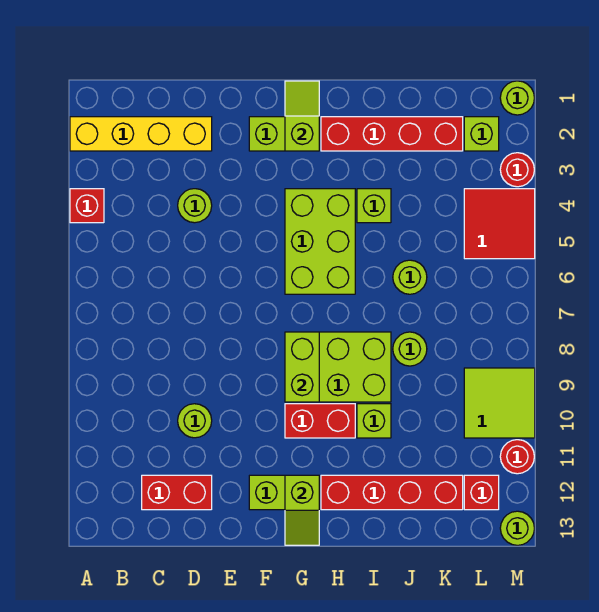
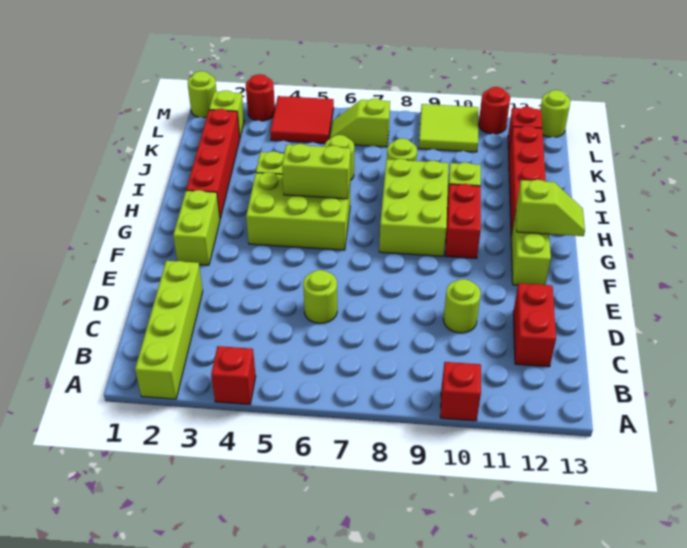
yellow brick A2:D2 level 1 -> lime brick A2:D2 level 1
none -> red brick A10 level 1
lime round brick D4 level 1 -> lime round brick D6 level 1
lime slope G1:G2 level 2 top 2 -> lime slope L6:L7 level 1 top 7
lime brick G8:G9 level 2 -> lime brick H5:H6 level 2

